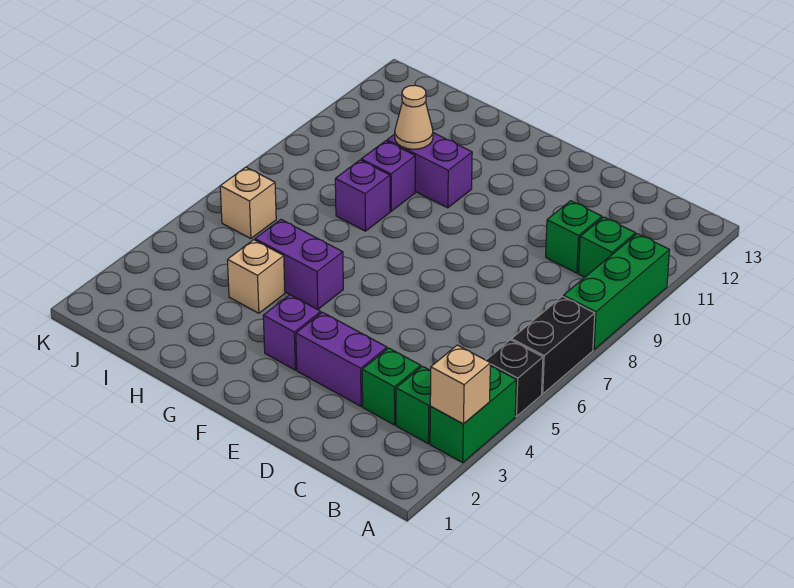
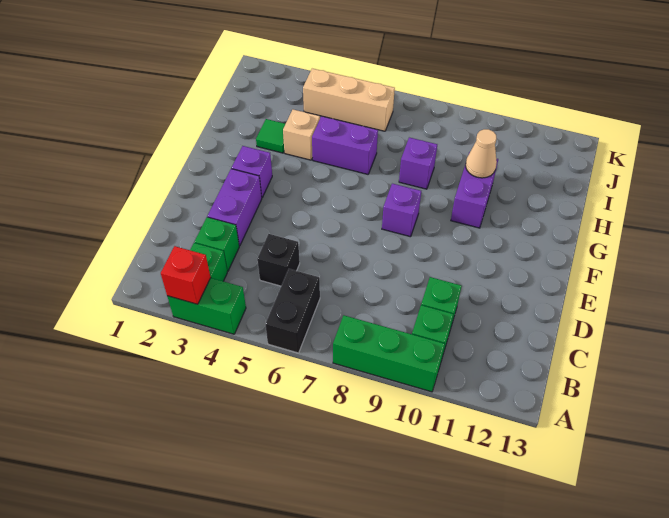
tan brick A3 level 2 -> red brick A3 level 2
black brick A5 level 1 -> black brick C5 level 1
black brick A6:A7 level 1 -> black brick A6:B6 level 1
purple brick G5:H5 level 1 -> purple brick H5:H6 level 1
none -> green tile H3 level 1
purple brick H9 level 1 -> purple brick F8 level 1
tan brick J6 level 1 -> tan brick J4:J6 level 1

